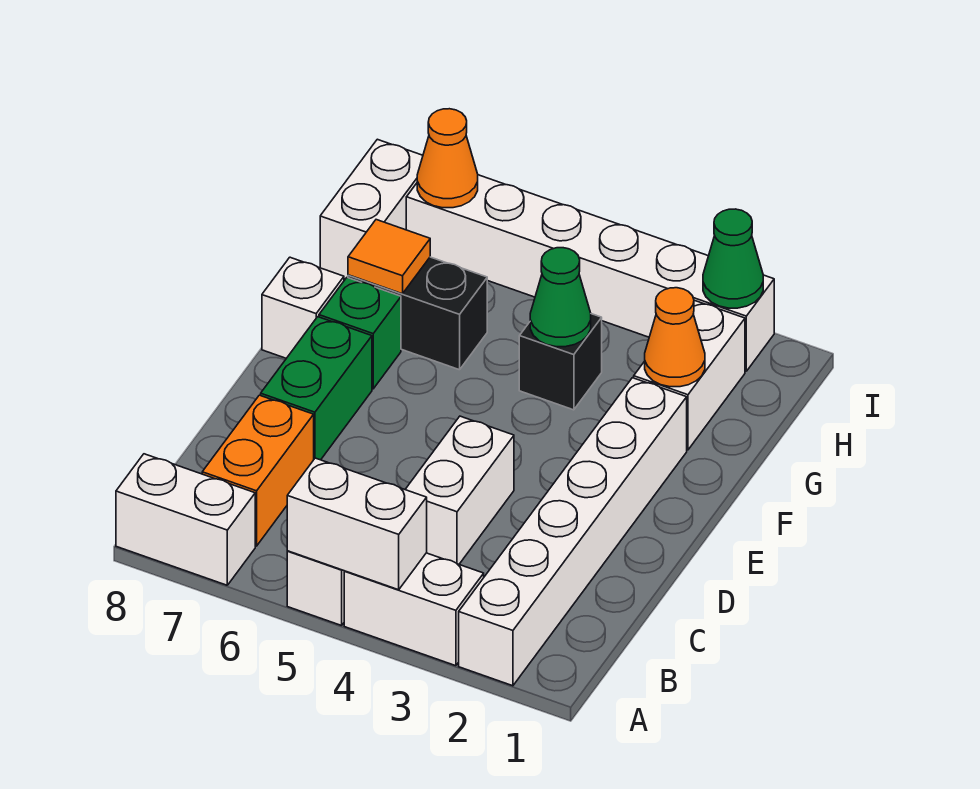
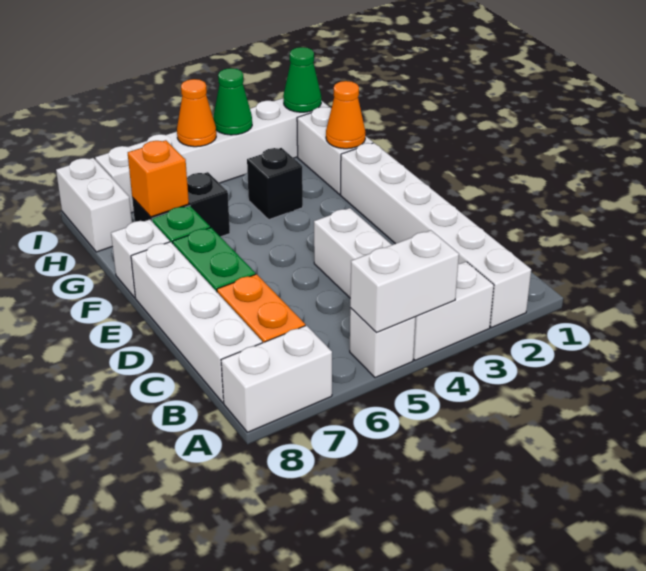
none -> white brick B8:E8 level 1
green cone G4 level 2 -> green cone I4 level 2
orange tile G7 level 2 -> orange brick G7 level 2
orange cone I7 level 2 -> orange cone I5 level 2

